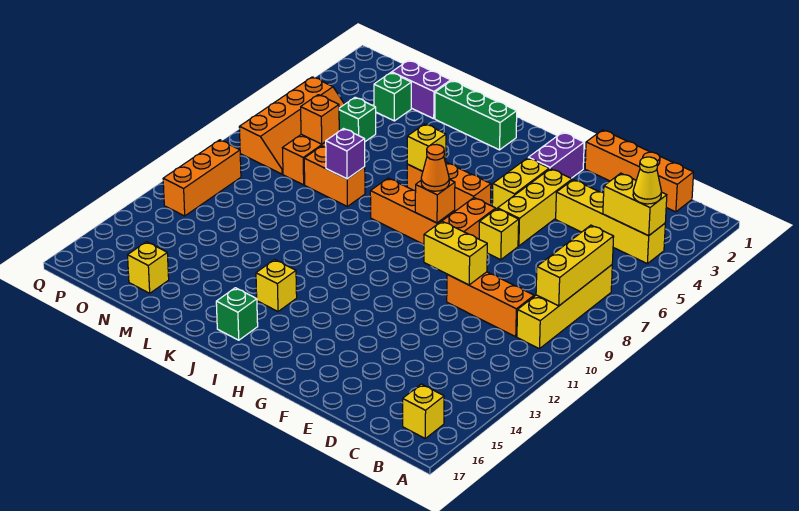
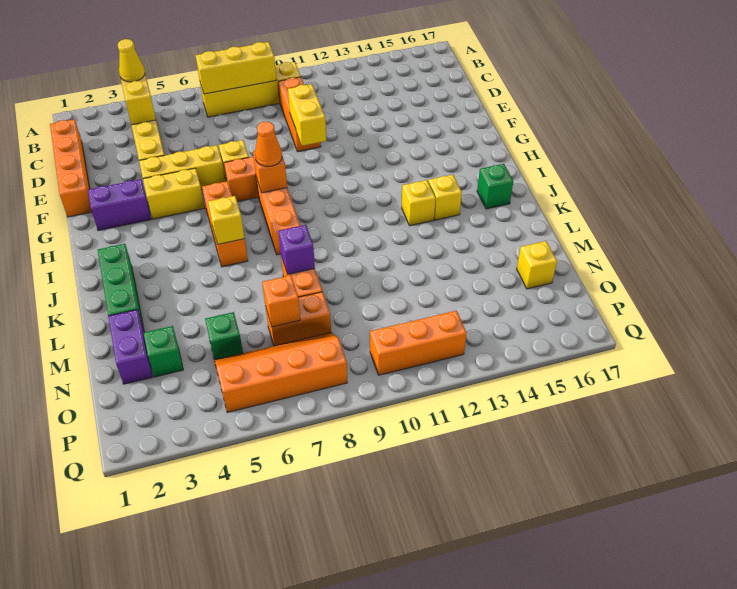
yellow brick B16 level 1 -> yellow brick J13 level 1

